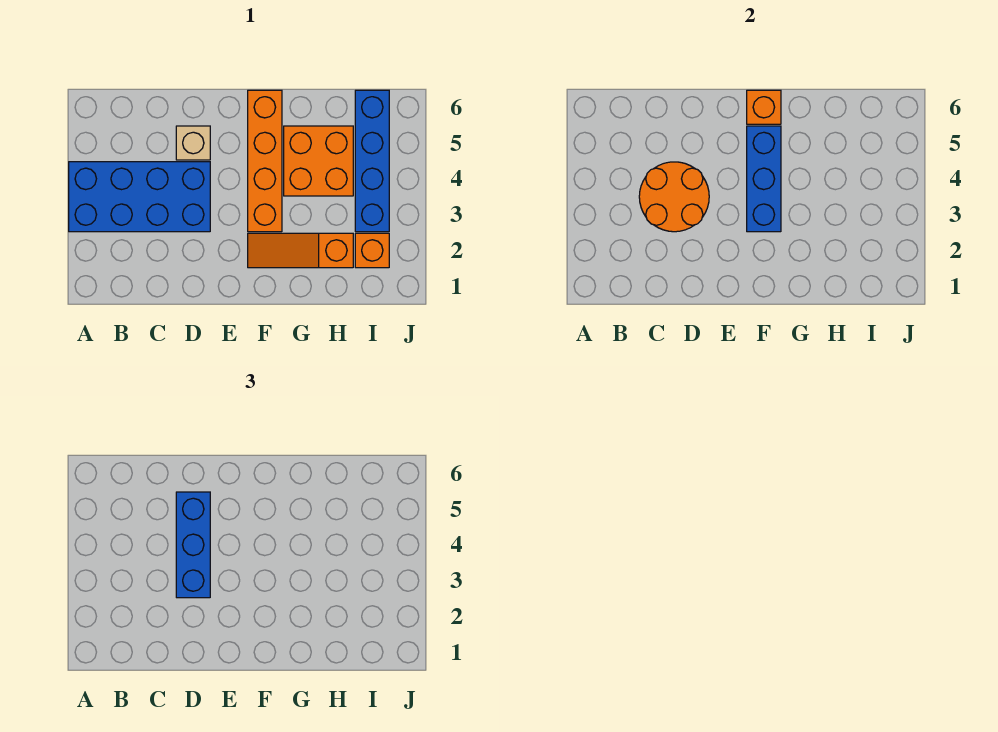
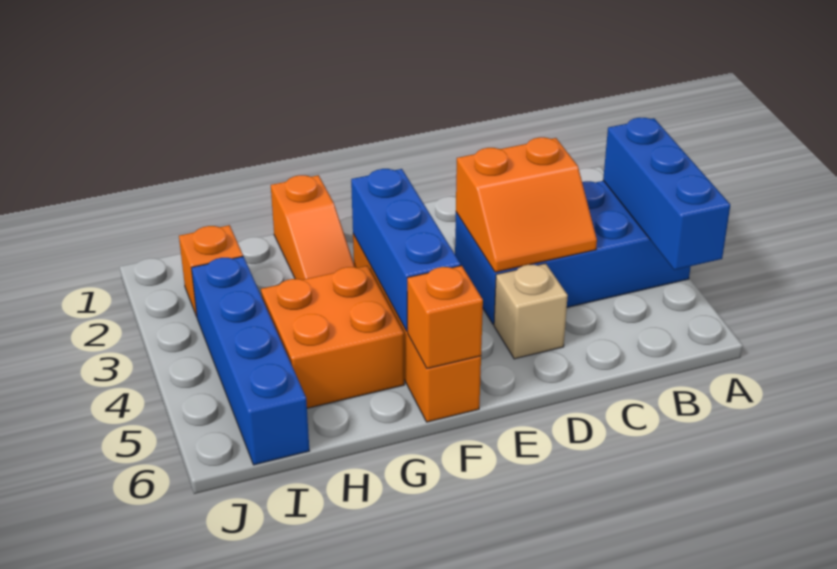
orange round brick C3:D4 level 2 -> orange slope C3:D4 level 2 top 3
blue brick D3:D5 level 3 -> blue brick A3:A5 level 2
orange slope F2:H2 level 1 top H -> orange slope G1:G3 level 1 top 1

